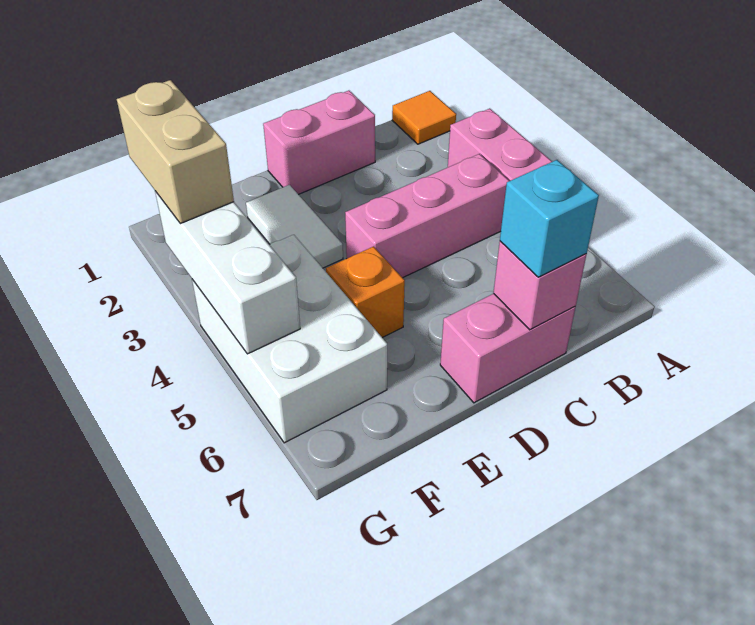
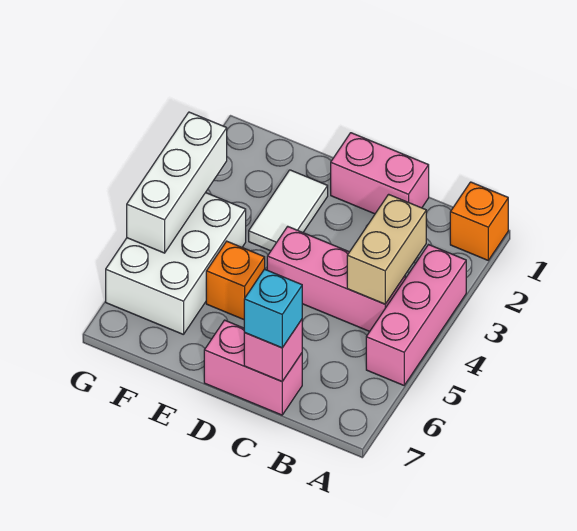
orange tile A1 level 1 -> orange brick A1 level 1
tan brick G2:G3 level 3 -> tan brick B3:B4 level 2

